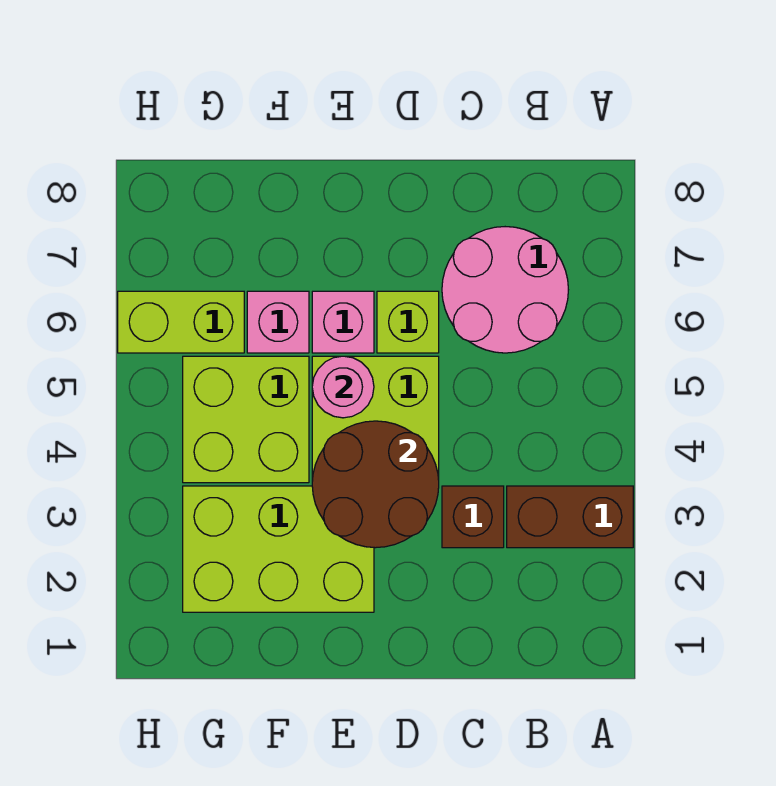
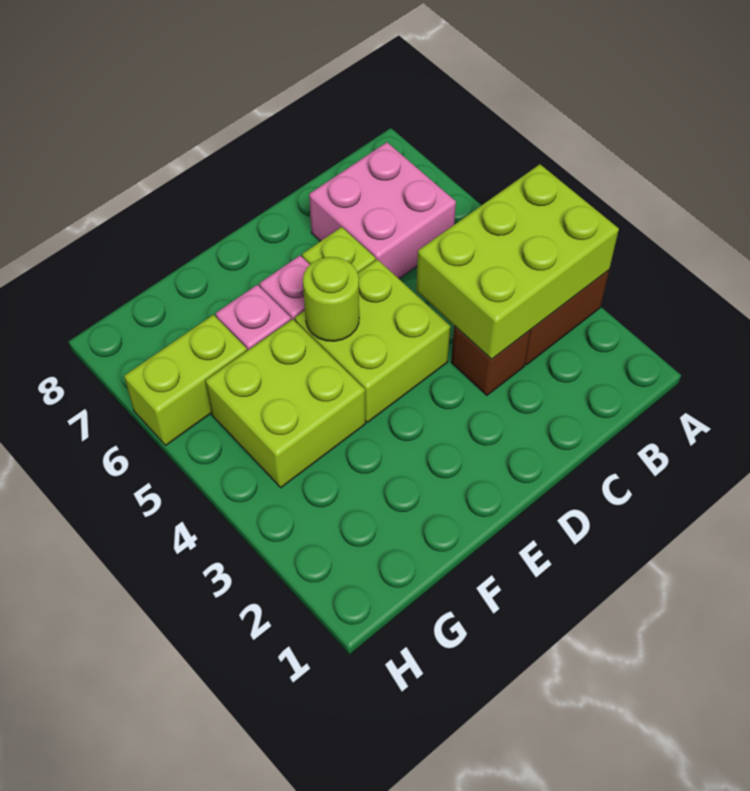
pink round brick B6:C7 level 1 -> pink brick B6:C7 level 1
brown round brick D3:E4 level 2 -> none
lime brick E2:G3 level 1 -> lime brick A3:C4 level 2
pink round brick E5 level 2 -> lime round brick E5 level 2

